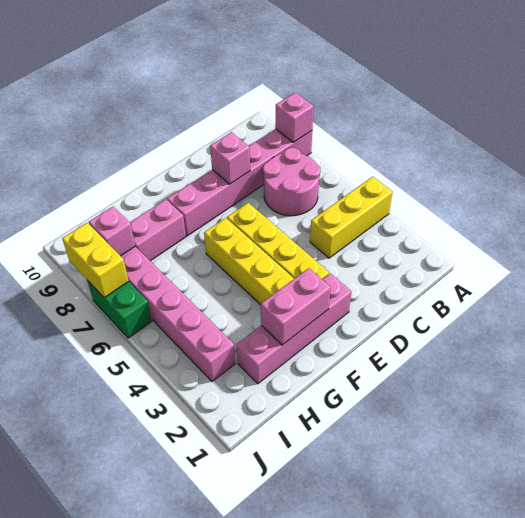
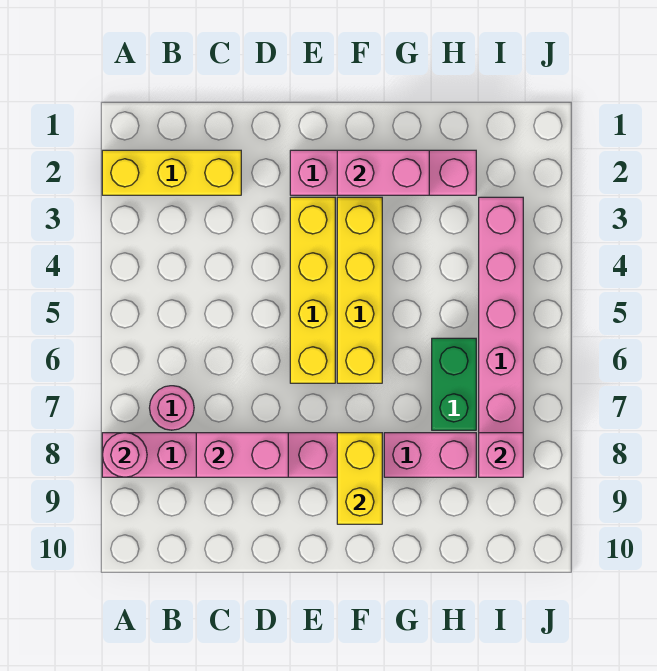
yellow brick A4:C4 level 1 -> yellow brick A2:C2 level 1
pink brick A8 level 2 -> pink round brick A8 level 2
pink round brick B6:C7 level 1 -> pink round brick B7 level 1
pink brick D8 level 2 -> pink brick C8:D8 level 2
green brick J6:J7 level 1 -> green brick H6:H7 level 1
yellow brick J7:J8 level 2 -> yellow brick F8:F9 level 2

